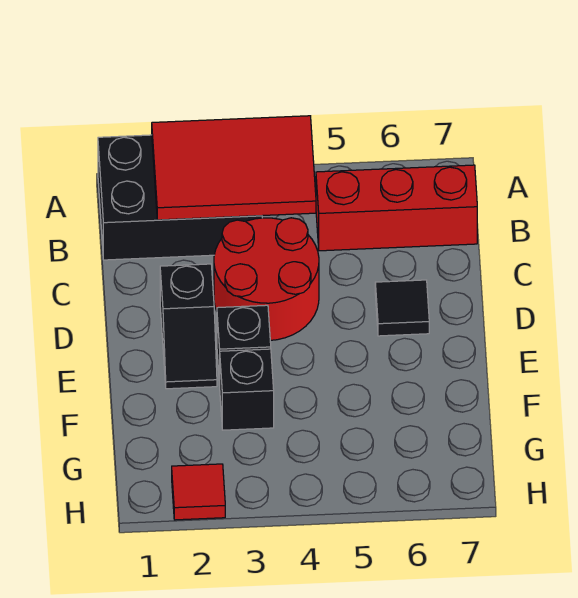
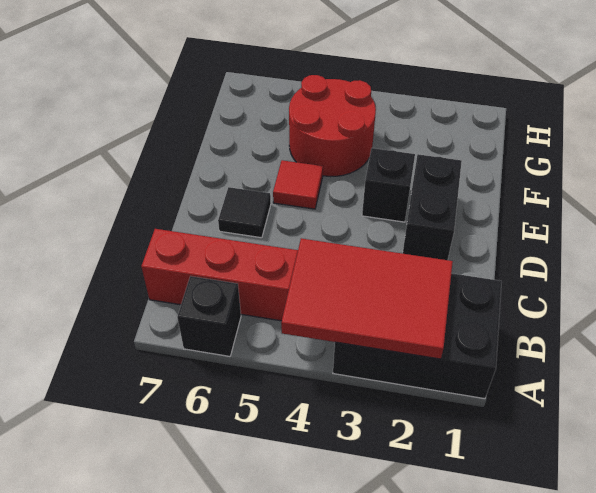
red round brick C3:D4 level 1 -> red round brick F4:G5 level 1
black slope D2:E2 level 1 top D -> black brick D2:E2 level 1
black brick F3 level 1 -> black brick A6 level 1
red tile H2 level 1 -> red tile E5 level 1

